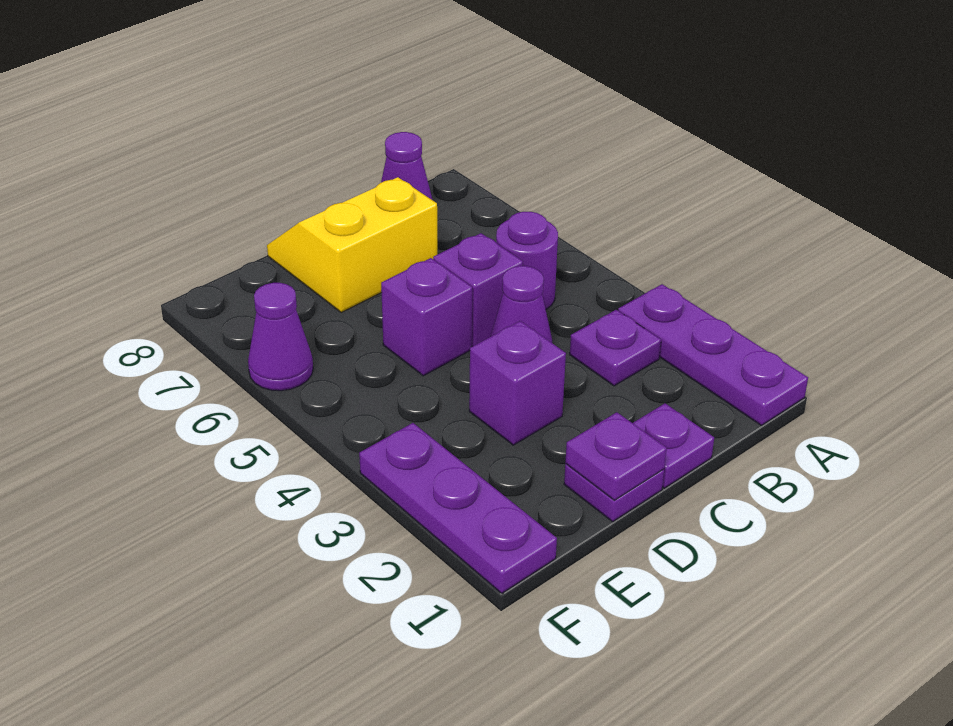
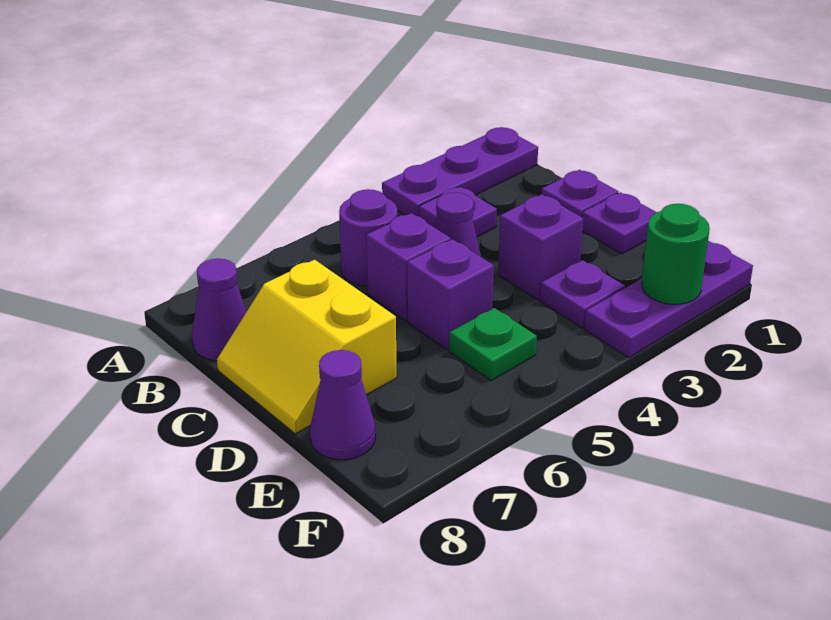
purple plate D1 level 2 -> purple plate E3 level 1
none -> green plate E5 level 1
none -> green round brick F2 level 2
purple cone F6 level 1 -> purple cone E8 level 1

